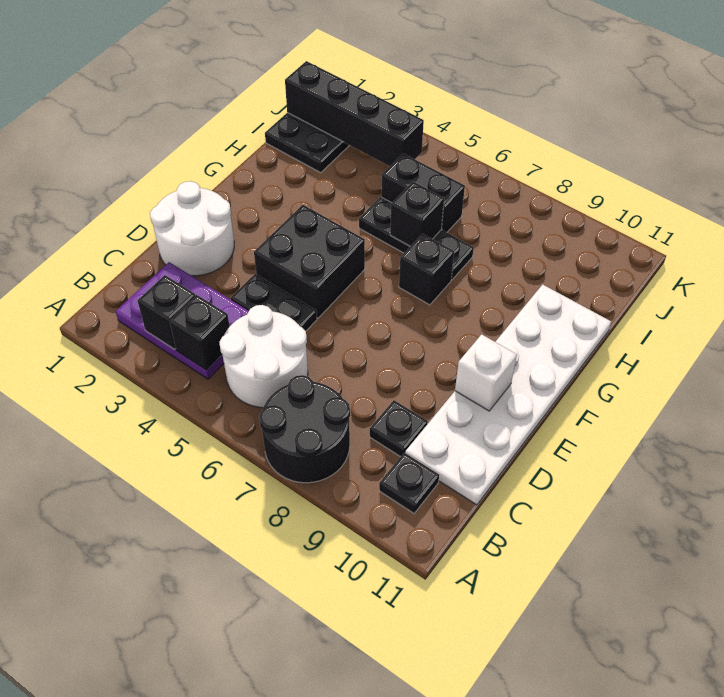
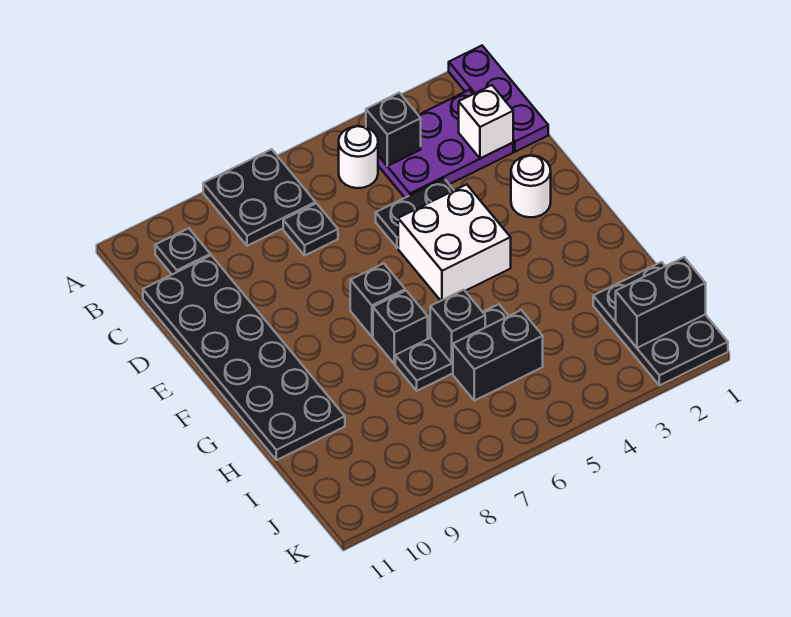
none -> purple plate A1:C1 level 1
black round brick A7:B8 level 1 -> black plate A7:B8 level 1
black brick B3 level 2 -> black brick F7 level 1
white round brick B5:C6 level 1 -> white round brick B5 level 1
black plate C9 level 1 -> black plate C7 level 1
white plate C10:H11 level 1 -> black plate C10:H11 level 1
white round brick D1:E2 level 1 -> white round brick E2 level 1
black brick E4:F5 level 1 -> white brick E4:F5 level 1
white brick E10 level 2 -> white brick C2 level 2
black brick J1:J4 level 2 -> black brick J1:J2 level 2

